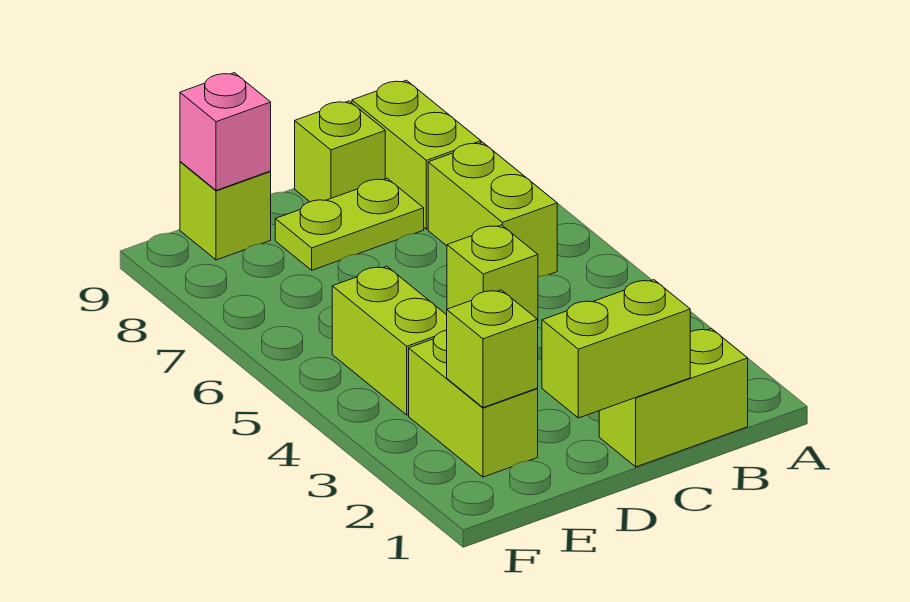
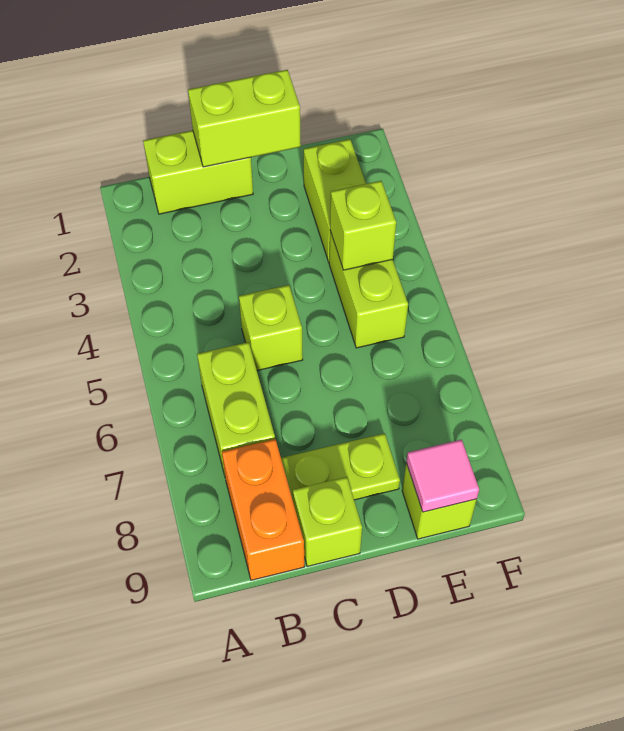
lime brick B8:B9 level 1 -> orange brick B8:B9 level 1
lime brick E2 level 2 -> lime brick E4 level 2
pink brick E9 level 2 -> pink tile E9 level 2

